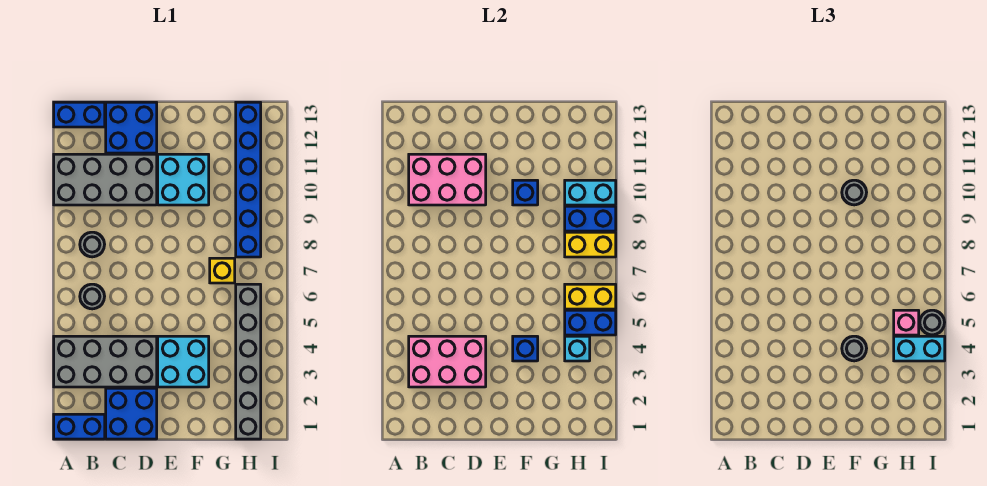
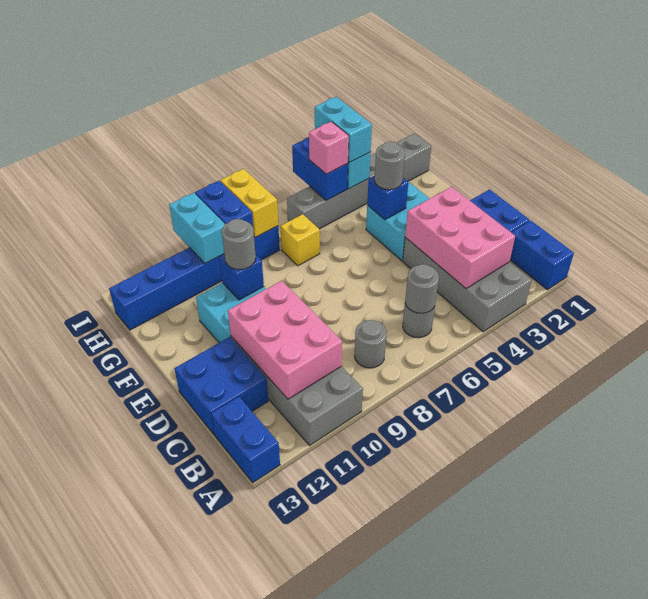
yellow brick H6:I6 level 2 -> none
grey round brick I5 level 3 -> grey round brick B6 level 2

